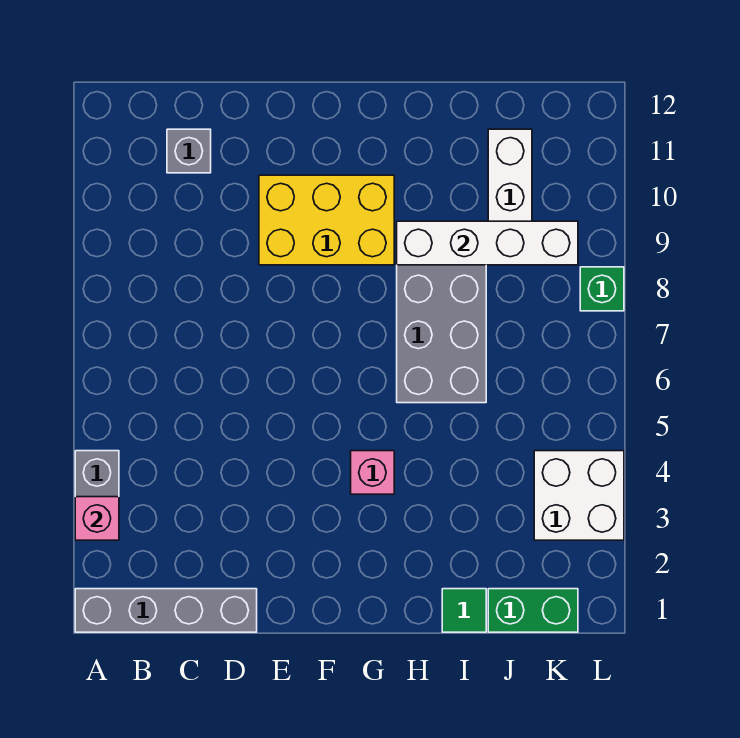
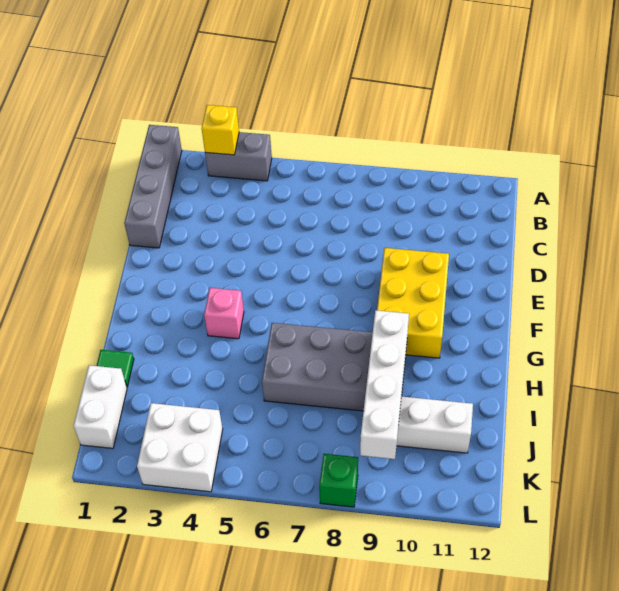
pink brick A3 level 2 -> yellow brick A3 level 2
grey brick C11 level 1 -> none
green brick J1:K1 level 1 -> white brick J1:K1 level 1

